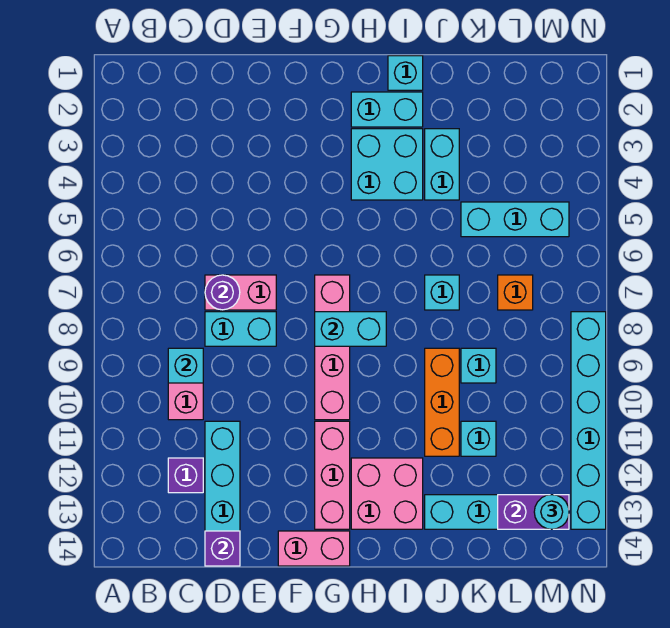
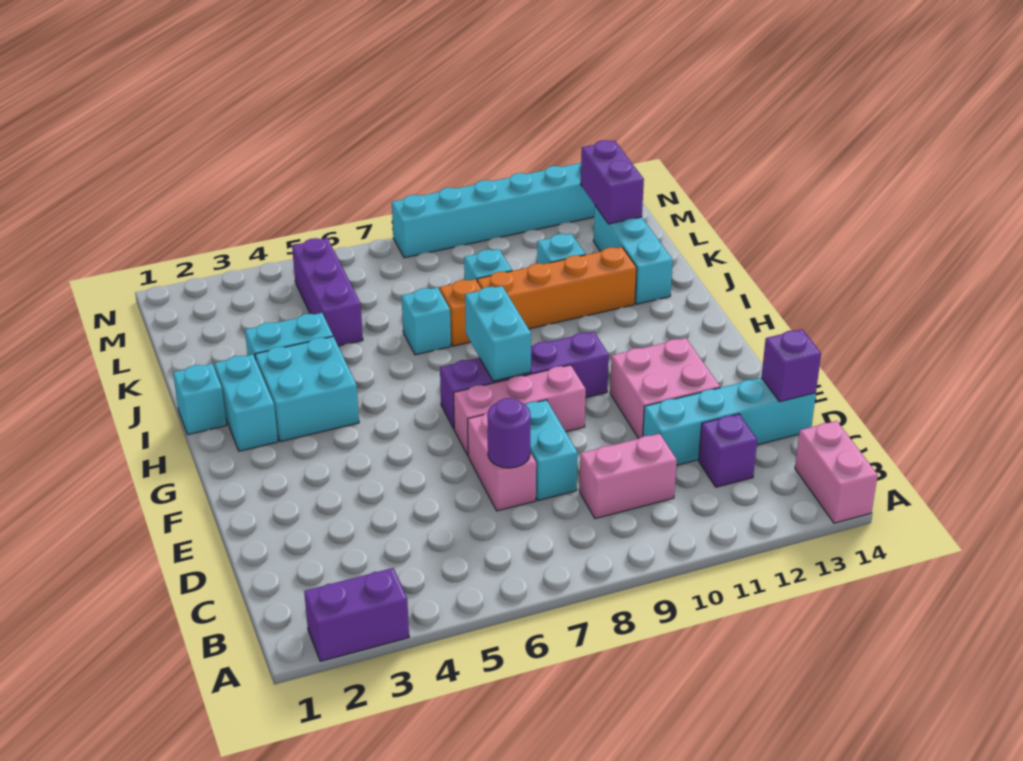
none -> purple brick A2:A3 level 1
cyan brick C9 level 2 -> none
pink brick F14:G14 level 1 -> pink brick A14:B14 level 1
pink brick G7:G10 level 1 -> purple brick G7:G10 level 1
pink brick G11:G13 level 1 -> pink brick F7:F9 level 1
pink brick H12:I13 level 1 -> pink brick E11:F12 level 1
orange brick J9:J11 level 1 -> orange brick J9:J12 level 1
cyan brick K5:M5 level 1 -> purple brick K5:M5 level 1
orange brick L7 level 1 -> orange brick J8 level 1
cyan round brick M13 level 3 -> none

